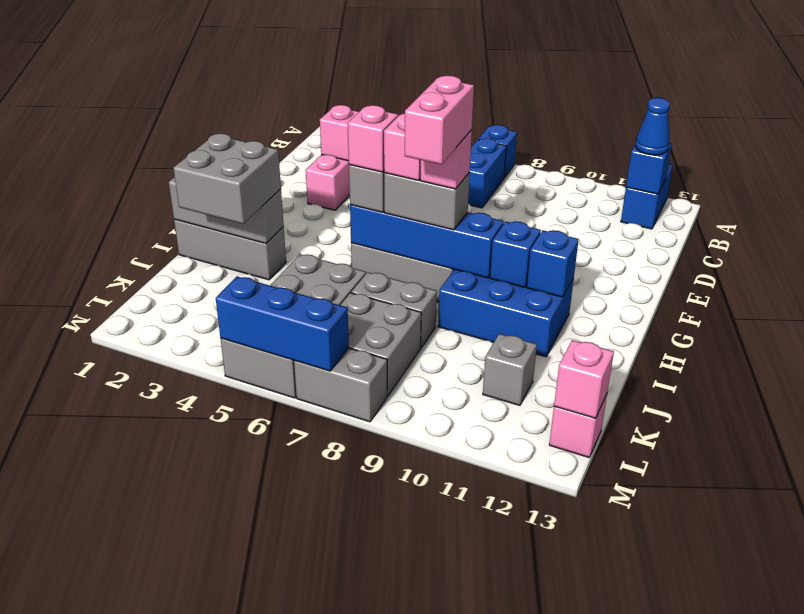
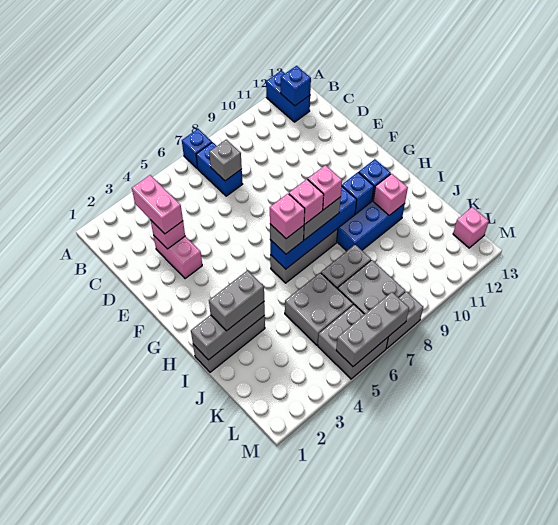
blue cone B12 level 3 -> none
pink brick H8:I8 level 5 -> pink brick C3:D3 level 3
grey brick I2:J3 level 3 -> grey brick I2:I3 level 3
grey brick K11 level 1 -> grey brick C7 level 2
pink brick L13 level 2 -> pink brick I11 level 2
blue brick M5:M7 level 2 -> grey brick M5:M7 level 2

